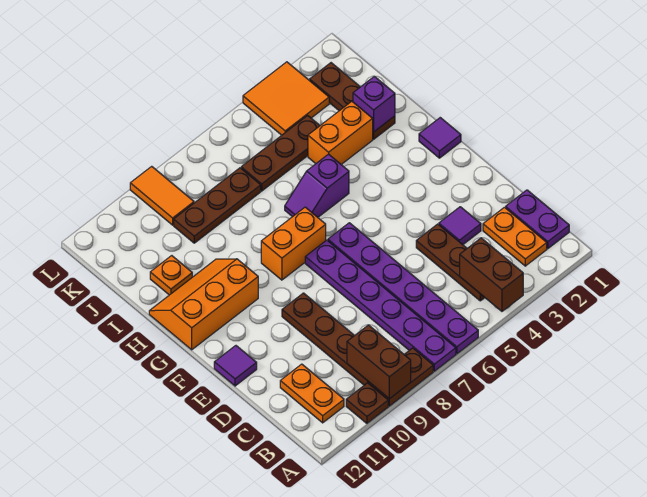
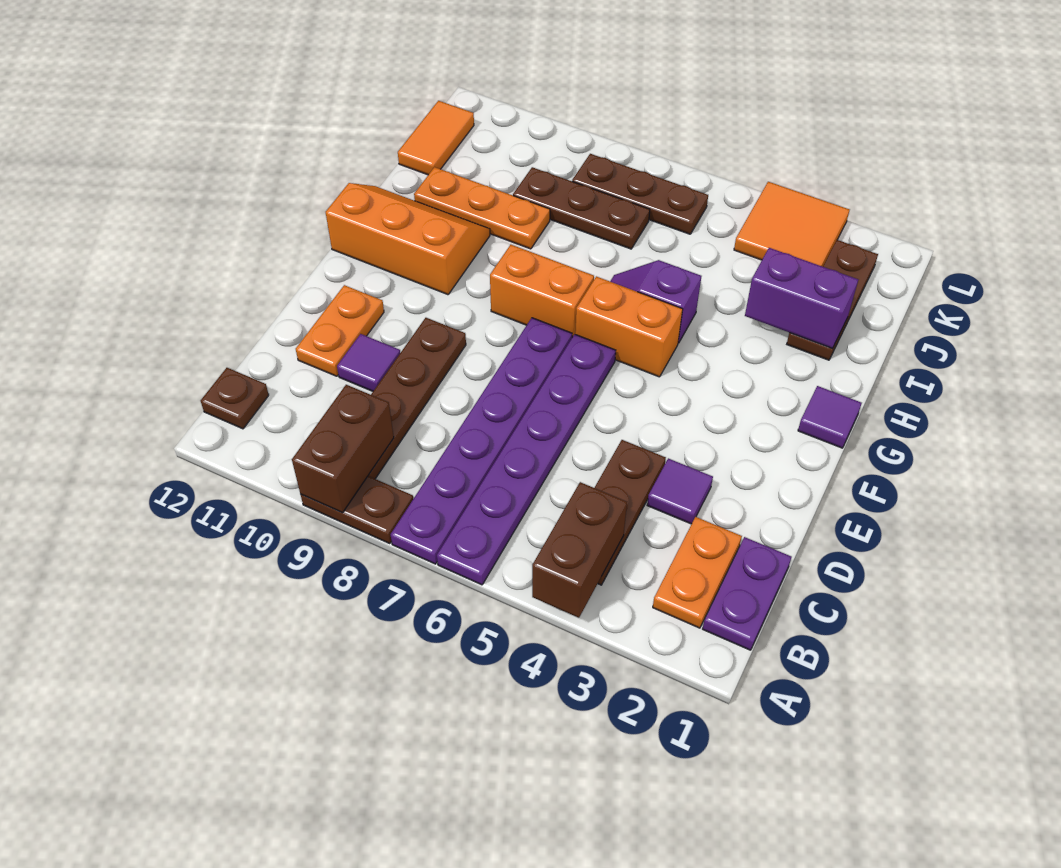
brown plate A10 level 1 -> brown plate B12 level 1
orange plate B11:C11 level 1 -> orange plate D11:E11 level 1
purple tile E12 level 1 -> purple tile D10 level 1
purple brick I2 level 2 -> purple brick I2:I3 level 2
orange brick I3:I4 level 1 -> orange brick G5:G6 level 1
orange plate I11 level 1 -> orange plate I9:I11 level 1
brown plate J4:J6 level 1 -> brown plate K6:K8 level 1
orange tile K9:L9 level 1 -> orange tile J12:K12 level 1

